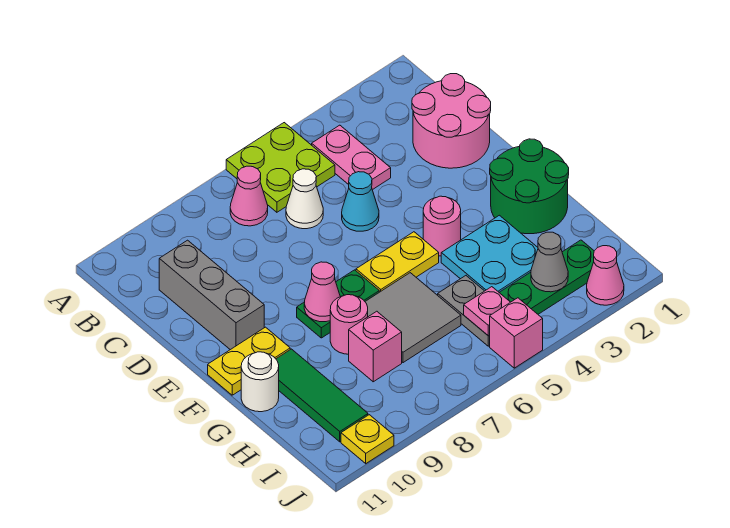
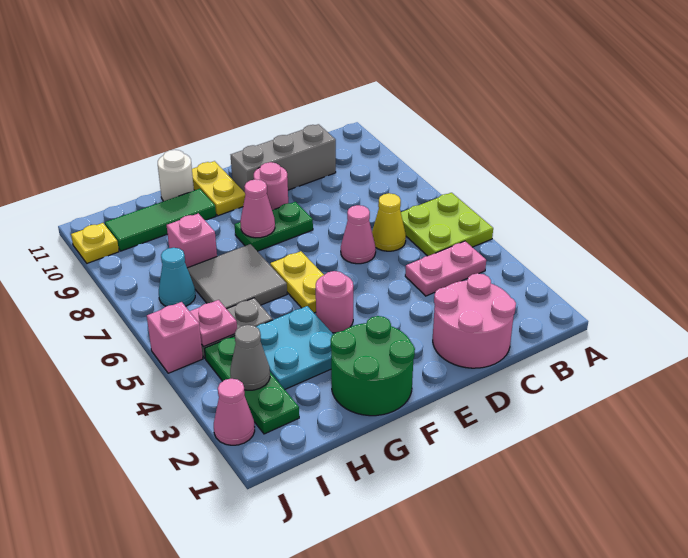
pink cone B7 level 1 -> pink cone D6 level 1
white cone C6 level 1 -> yellow cone C6 level 1
cyan cone D5 level 1 -> cyan cone I7 level 1
green plate F7:F8 level 1 -> green plate E8:F8 level 1
pink round brick G8 level 1 -> pink round brick E9 level 1

